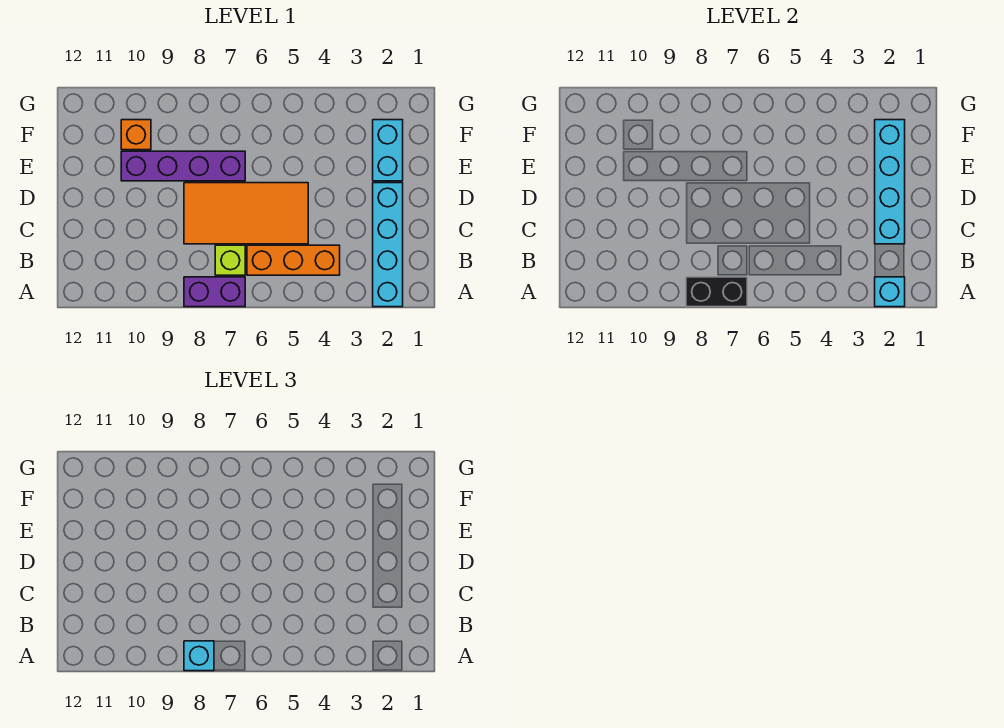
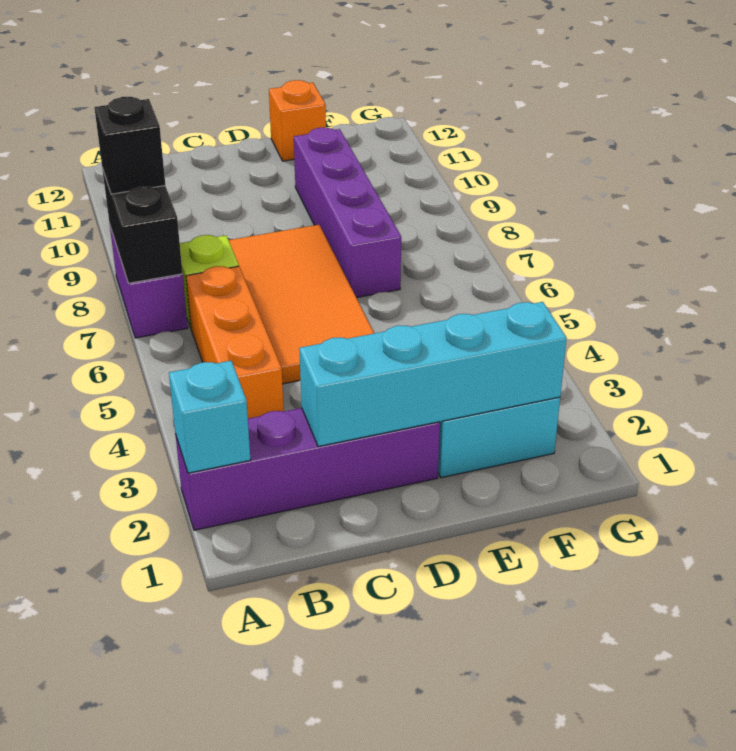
cyan brick A2:D2 level 1 -> purple brick A2:D2 level 1
cyan brick A8 level 3 -> black brick A8 level 3
orange brick F10 level 1 -> orange brick E12 level 1

